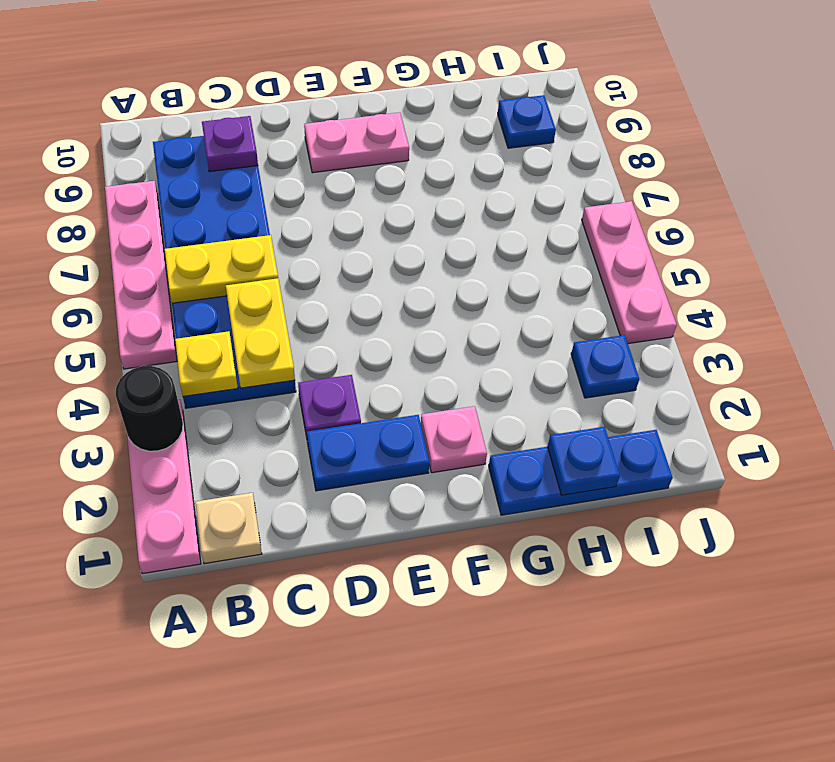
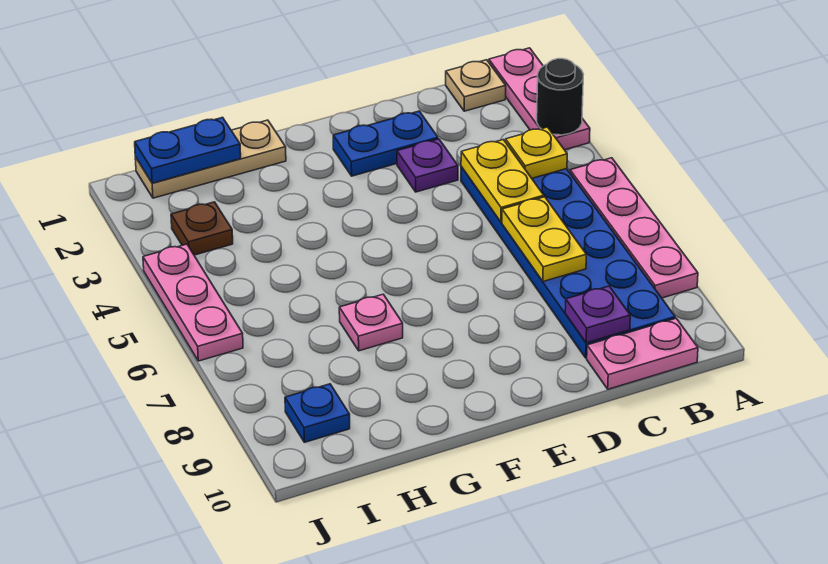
yellow plate B6:C6 level 2 -> yellow plate C6:C7 level 2
pink plate E9:F9 level 1 -> pink plate B10:C10 level 1
pink plate F2 level 1 -> pink plate G7 level 1
blue plate G1:I1 level 1 -> tan plate G1:I1 level 1
blue plate H1 level 2 -> blue plate H1:I1 level 2
blue plate I3 level 1 -> brown plate I3 level 1

